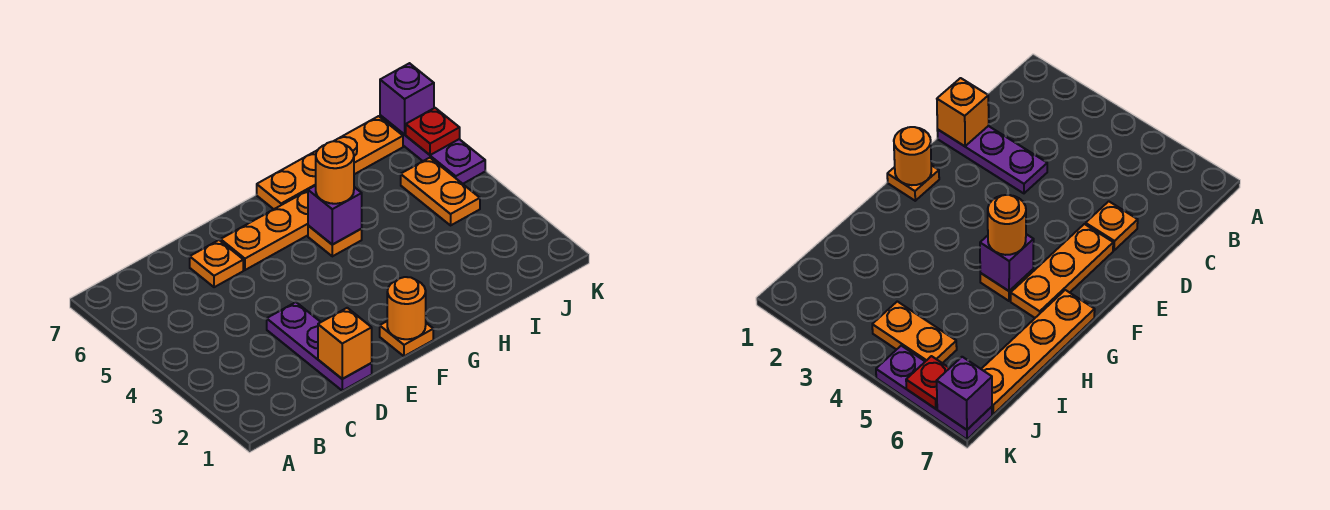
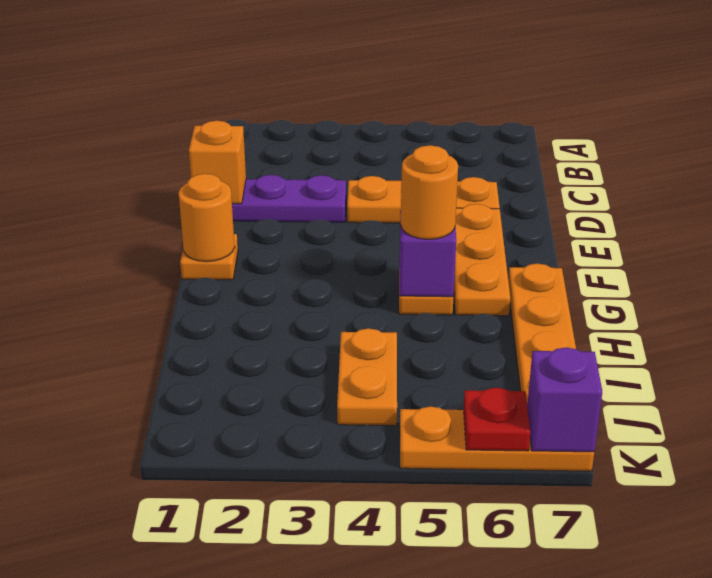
orange plate D6 level 1 -> orange plate D4:D6 level 1
orange plate J4:J5 level 1 -> orange plate I4:J4 level 1
purple plate K5:K7 level 1 -> orange plate K5:K7 level 1

